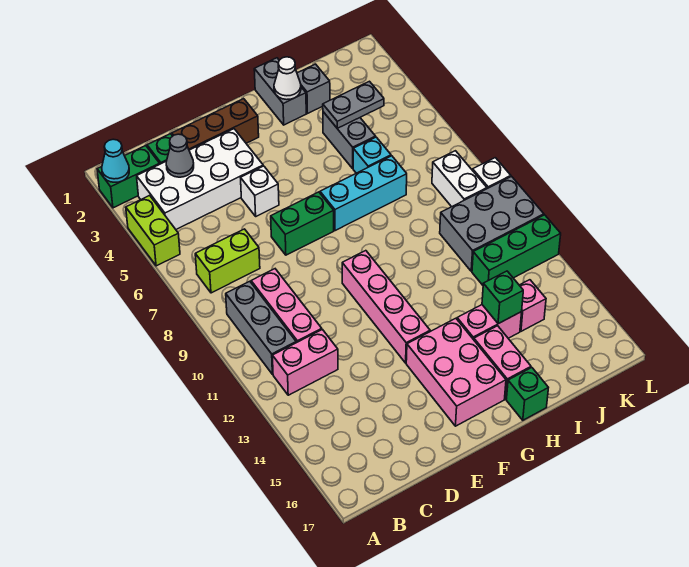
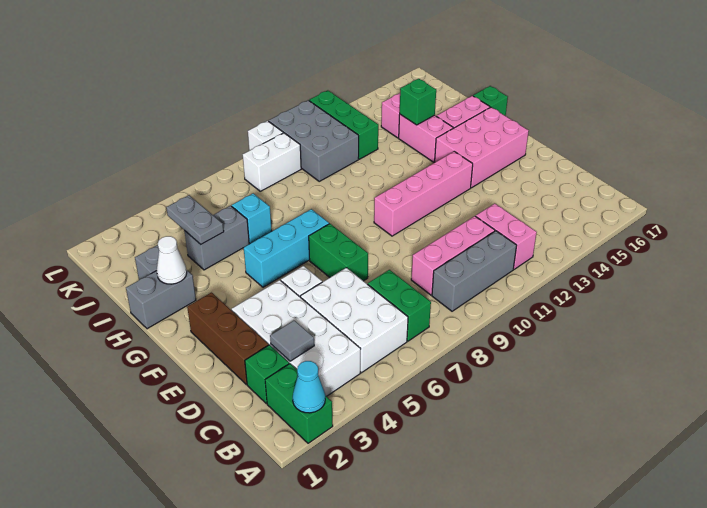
lime brick A4:A5 level 1 -> none
none -> white brick B5:D6 level 1
lime brick B7:C7 level 1 -> green brick B7:C7 level 1
grey cone C3 level 2 -> grey tile C3 level 2
cyan brick G7:I7 level 1 -> cyan brick G5:G7 level 1

